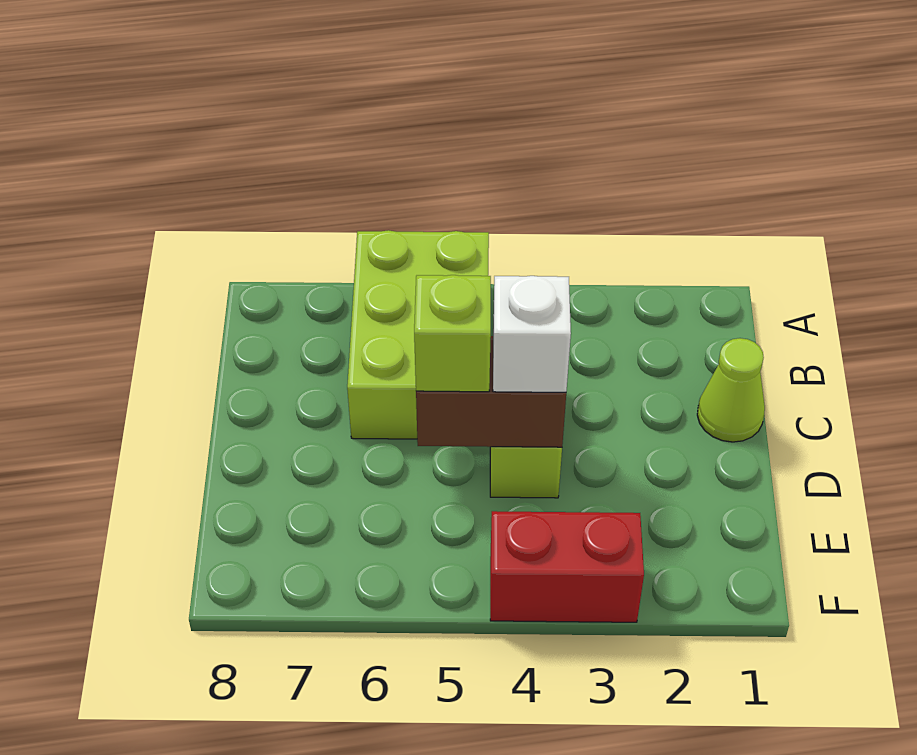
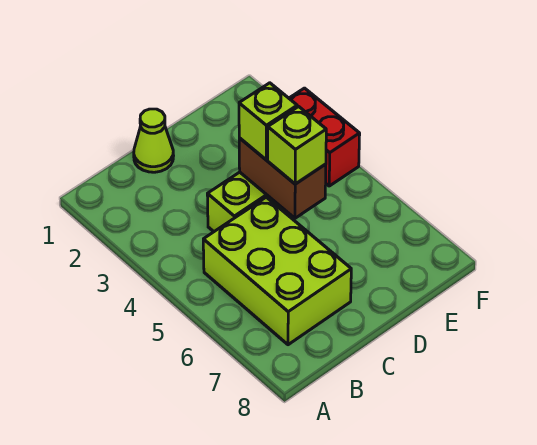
lime brick A5:C6 level 1 -> lime brick B5:C7 level 1
white brick D4 level 3 -> lime brick D4 level 3

